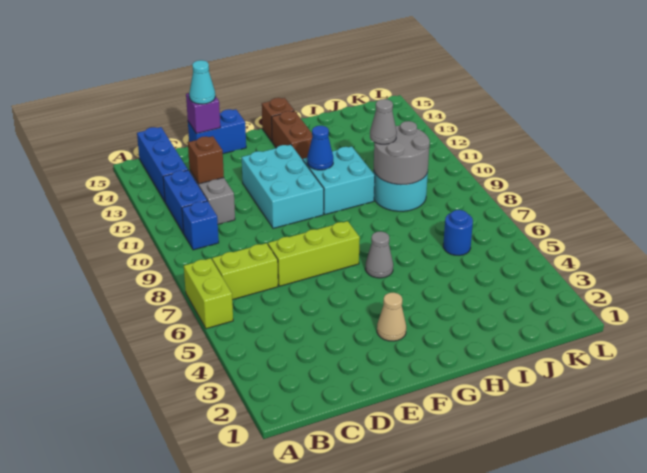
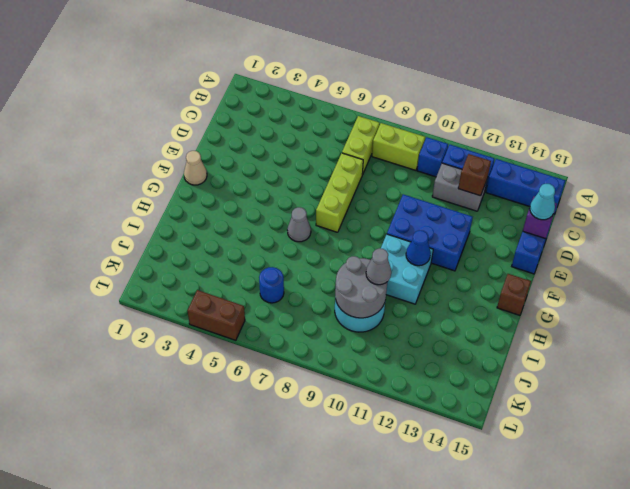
lime brick A6:A7 level 1 -> lime brick B8:B9 level 1
cyan brick E10:F12 level 1 -> blue brick E10:F12 level 1
tan cone F3 level 1 -> tan cone F1 level 1
brown brick G13:G14 level 1 -> brown brick L4:L5 level 1

